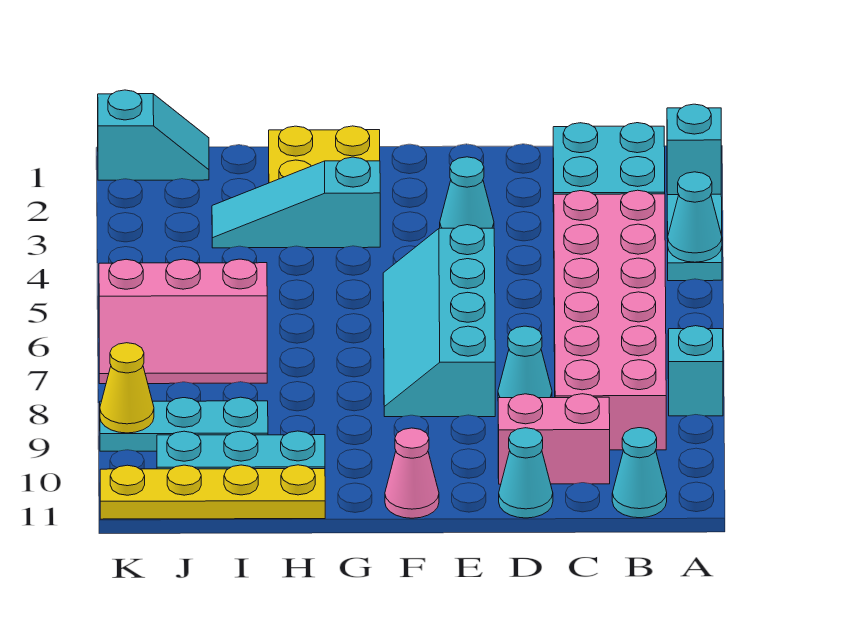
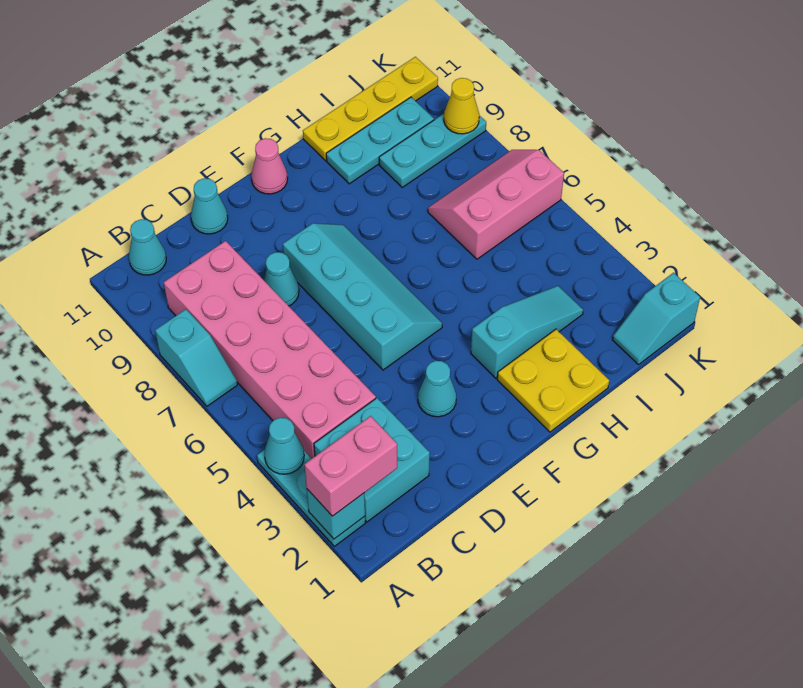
pink brick C10:D10 level 1 -> pink brick A2:B2 level 3

